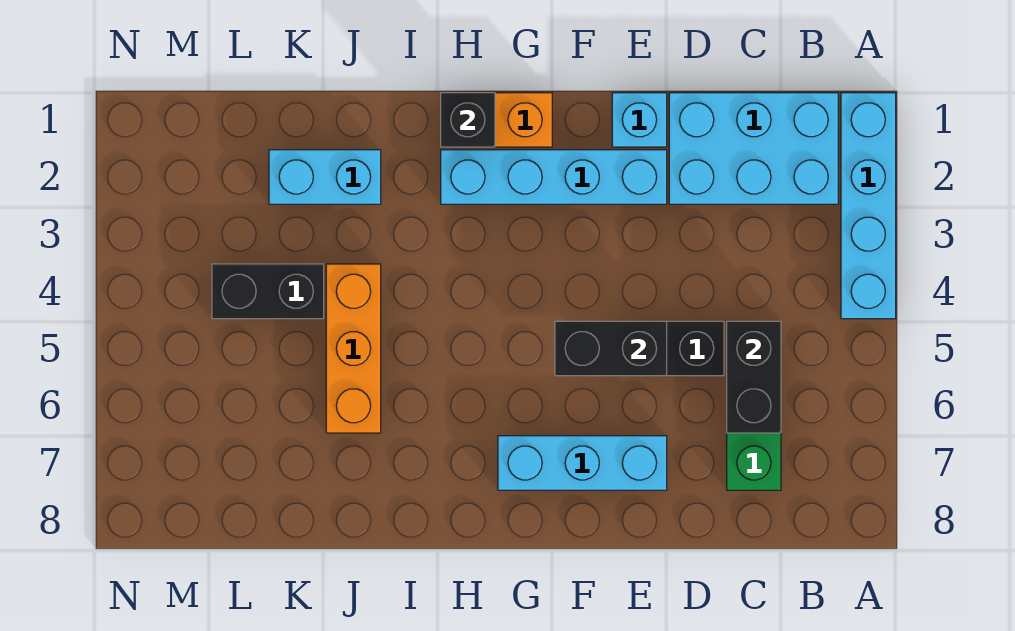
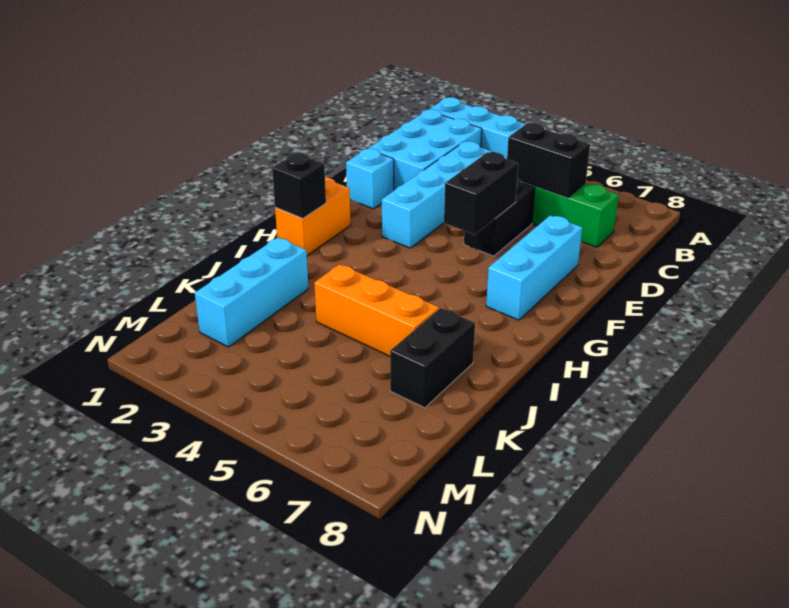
cyan brick E2:H2 level 1 -> cyan brick C3:F3 level 1
cyan brick J2:K2 level 1 -> cyan brick J2:L2 level 1
black brick K4:L4 level 1 -> black brick J7:K7 level 1

